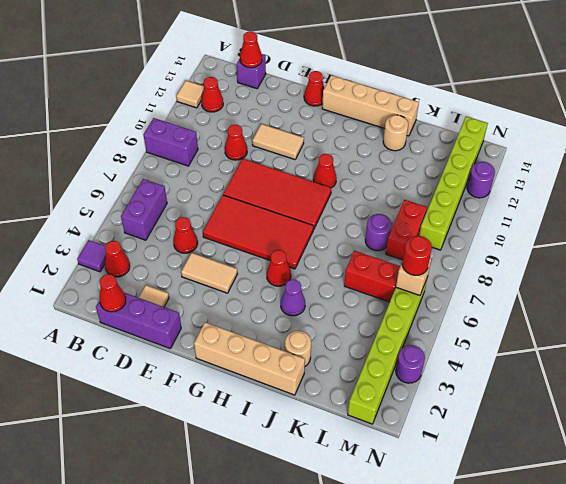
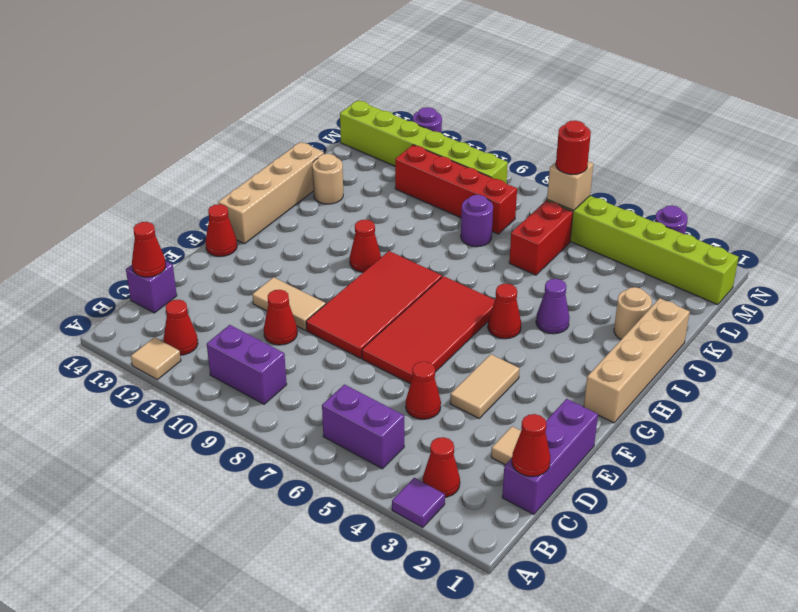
purple brick A9:B9 level 1 -> purple brick B9:B10 level 1
tan tile E11:F11 level 1 -> tan tile E10:E11 level 1
red brick L8:L9 level 1 -> red brick L8:L11 level 1

